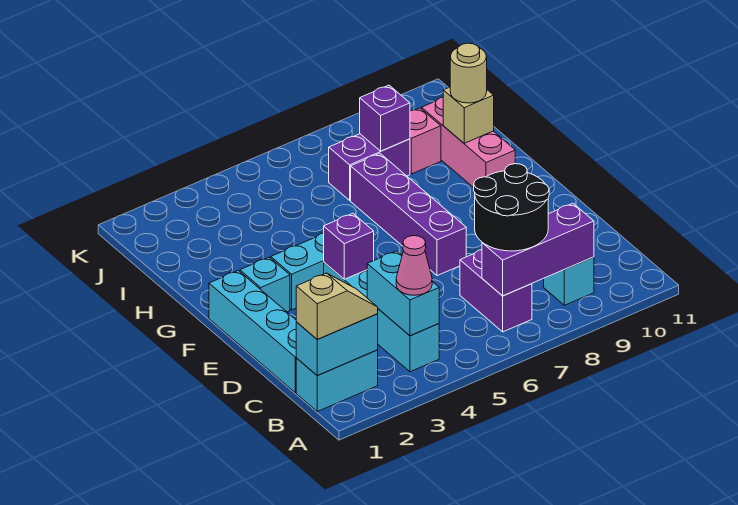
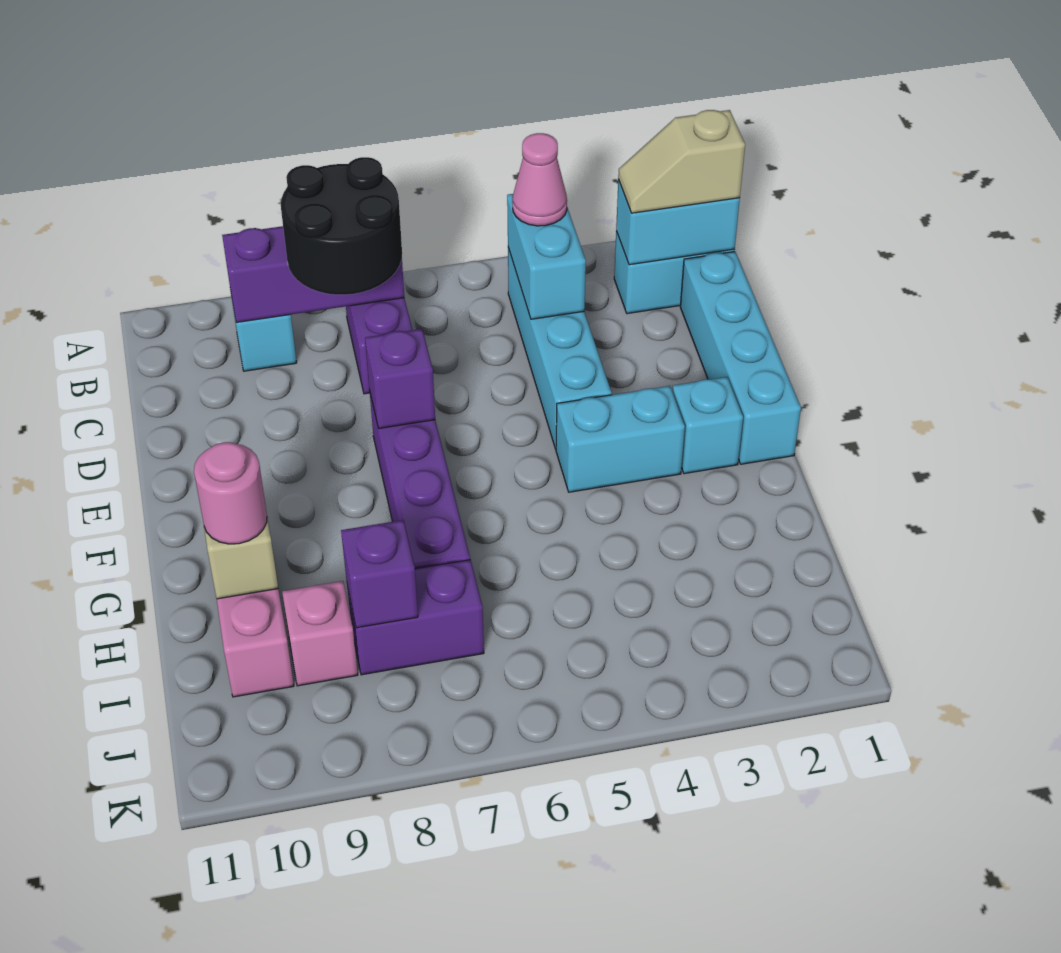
purple brick E4 level 2 -> purple brick E7 level 2
tan round brick H10 level 3 -> pink round brick H10 level 3

